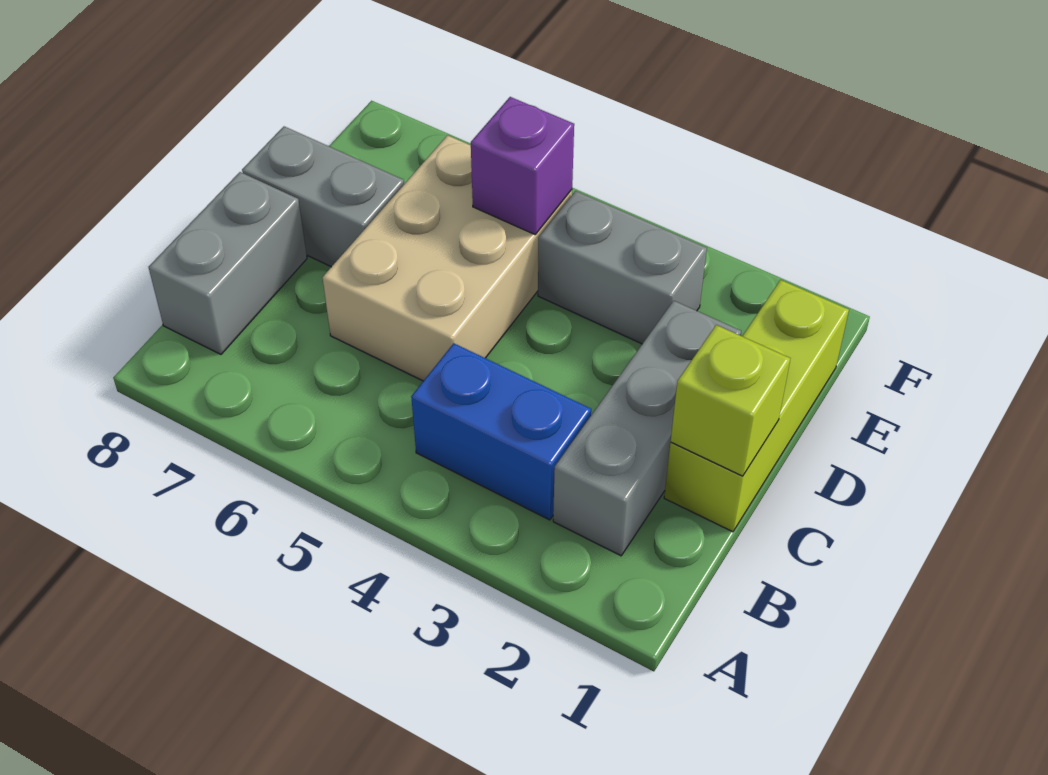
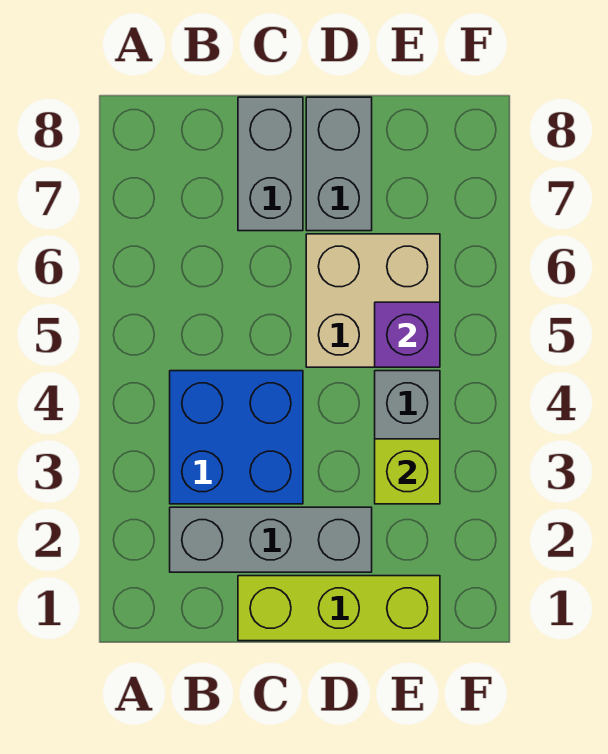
blue brick B3:B4 level 1 -> blue brick B3:C4 level 1
grey brick B8:C8 level 1 -> grey brick C7:C8 level 1
lime brick C1 level 2 -> lime brick E3 level 2
tan brick C5:E6 level 1 -> tan brick D5:E6 level 1

